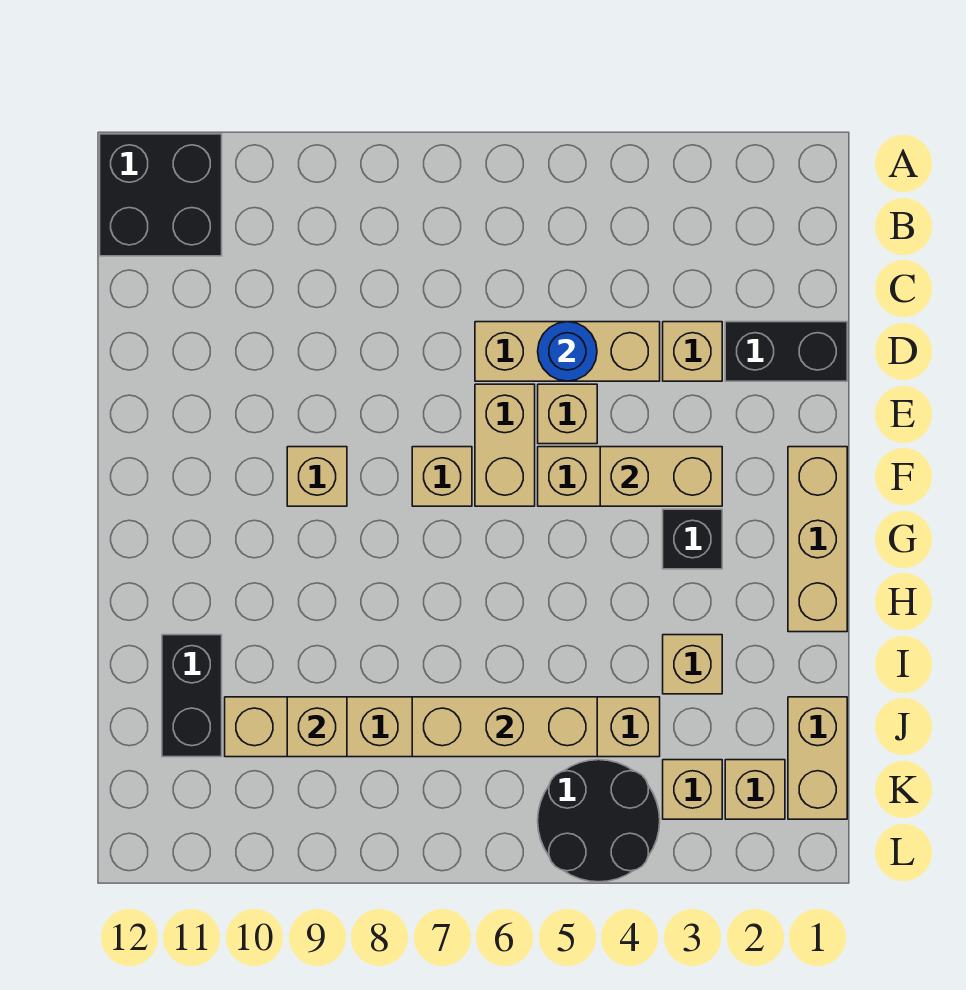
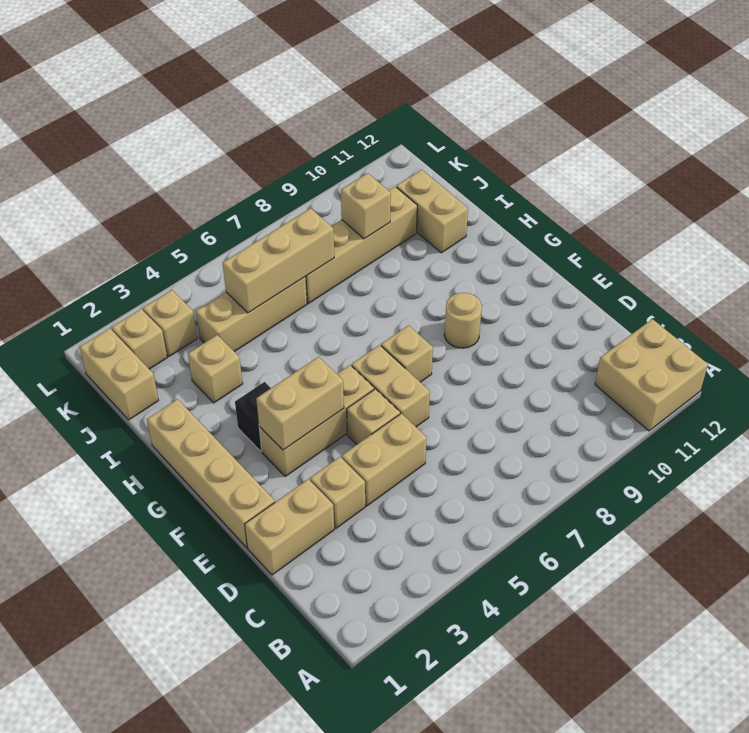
black brick A11:B12 level 1 -> tan brick A11:B12 level 1
black brick D1:D2 level 1 -> tan brick D1:D2 level 1
tan brick D4:D6 level 1 -> tan brick D4:D5 level 1
blue round brick D5 level 2 -> none
tan brick F1:H1 level 1 -> tan brick E1:H1 level 1
tan brick F9 level 1 -> tan round brick F9 level 1
black brick I11:J11 level 1 -> tan brick I11:J11 level 1
black round brick K4:L5 level 1 -> none

